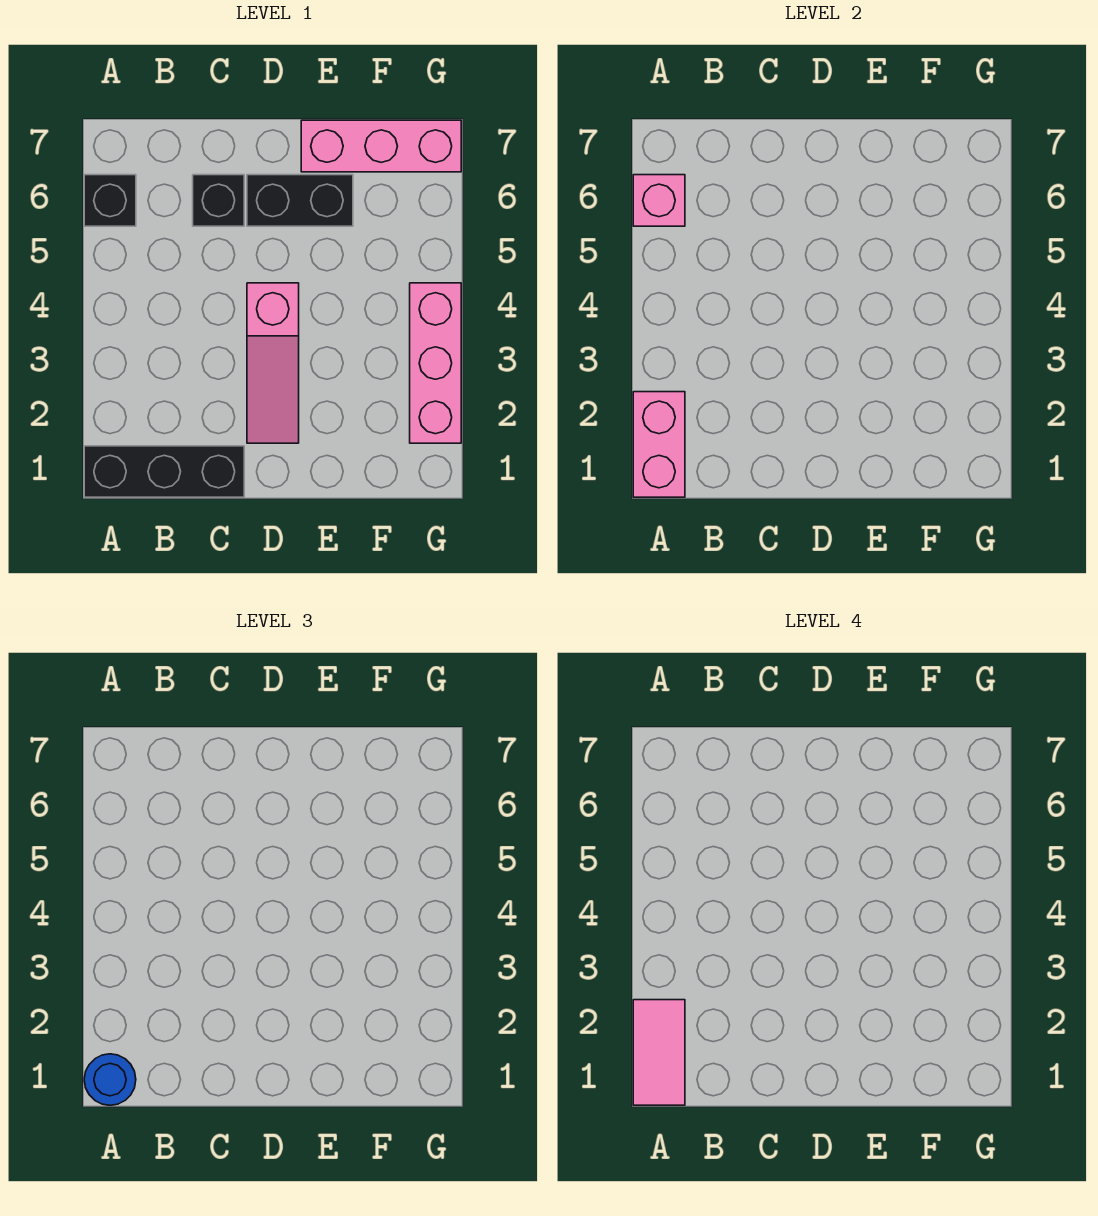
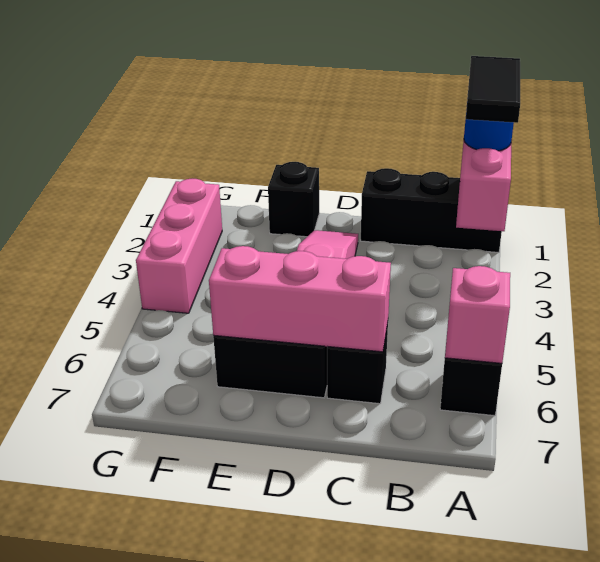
pink tile A1:A2 level 4 -> black tile A1:A2 level 4
none -> black brick E1 level 1
pink brick E7:G7 level 1 -> pink brick C6:E6 level 2

